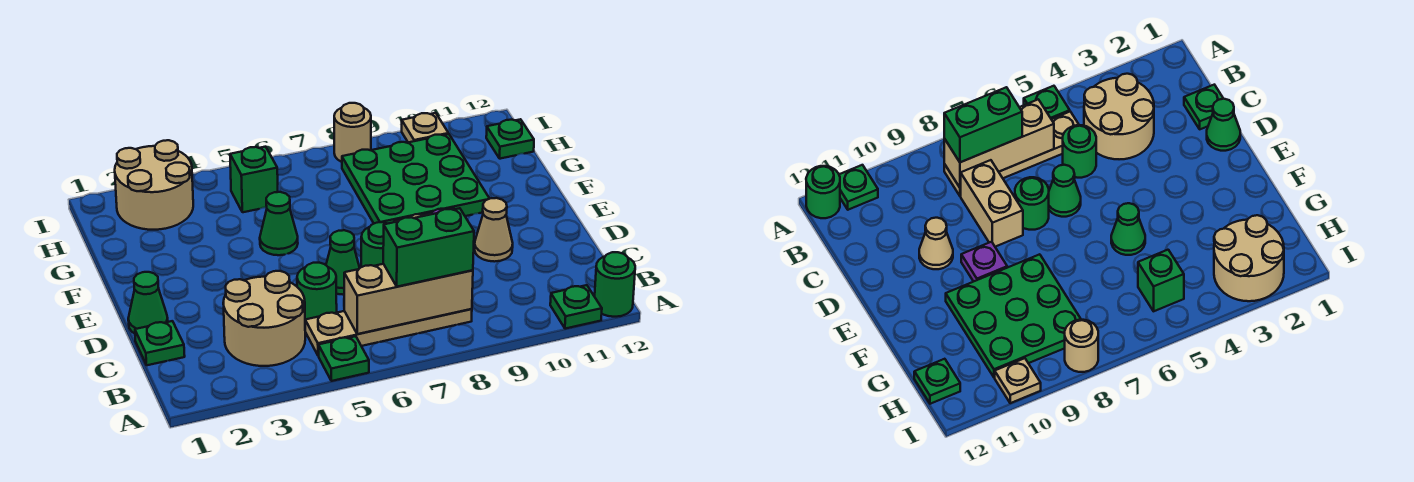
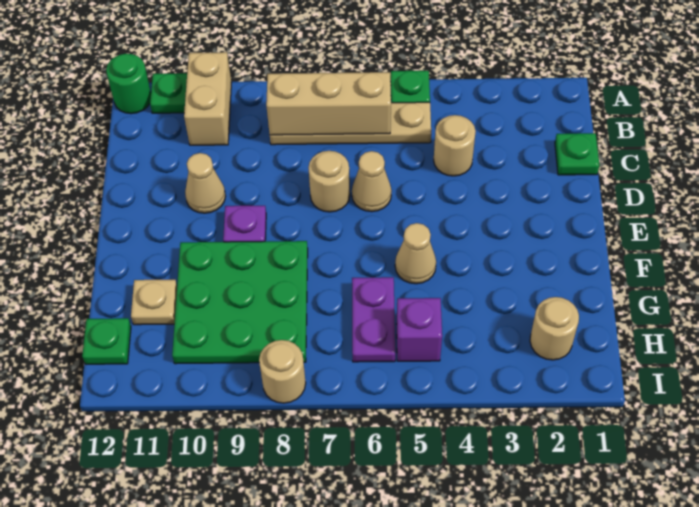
tan round brick B3:C4 level 1 -> tan round brick C4 level 1
green brick B7:B8 level 3 -> none
green round brick C5 level 1 -> none
tan brick C8:D8 level 1 -> tan brick A10:B10 level 1
green cone D1 level 1 -> none
green cone D6 level 1 -> tan cone D6 level 1
green round brick D7 level 1 -> tan round brick D7 level 1
green cone F5 level 1 -> tan cone F5 level 1
none -> purple plate G6:H6 level 1
tan round brick H2:I3 level 1 -> tan round brick H2 level 1
green brick H5 level 1 -> purple brick H5 level 1
tan plate I10 level 1 -> tan plate G11 level 1

